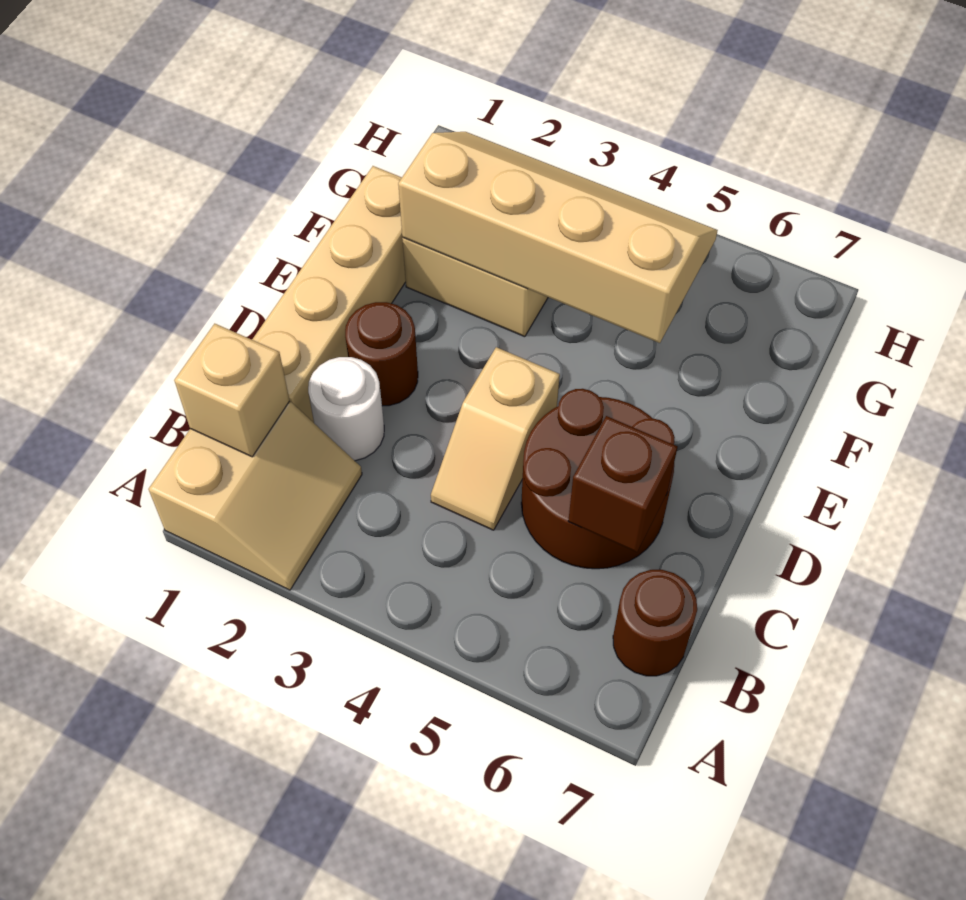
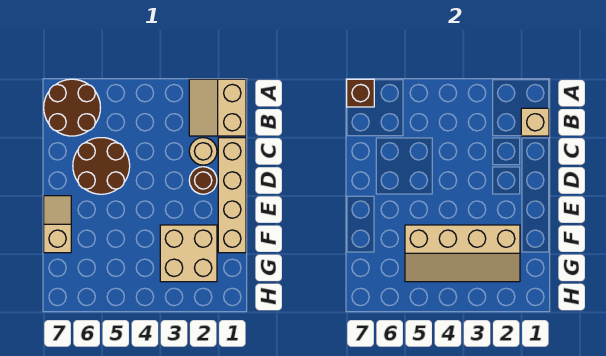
brown round brick B7 level 1 -> brown round brick A6:B7 level 1
white round brick C2 level 1 -> tan round brick C2 level 1
tan slope C4:D4 level 1 top D -> tan slope E7:F7 level 1 top F
brown brick C6 level 2 -> brown brick A7 level 2

